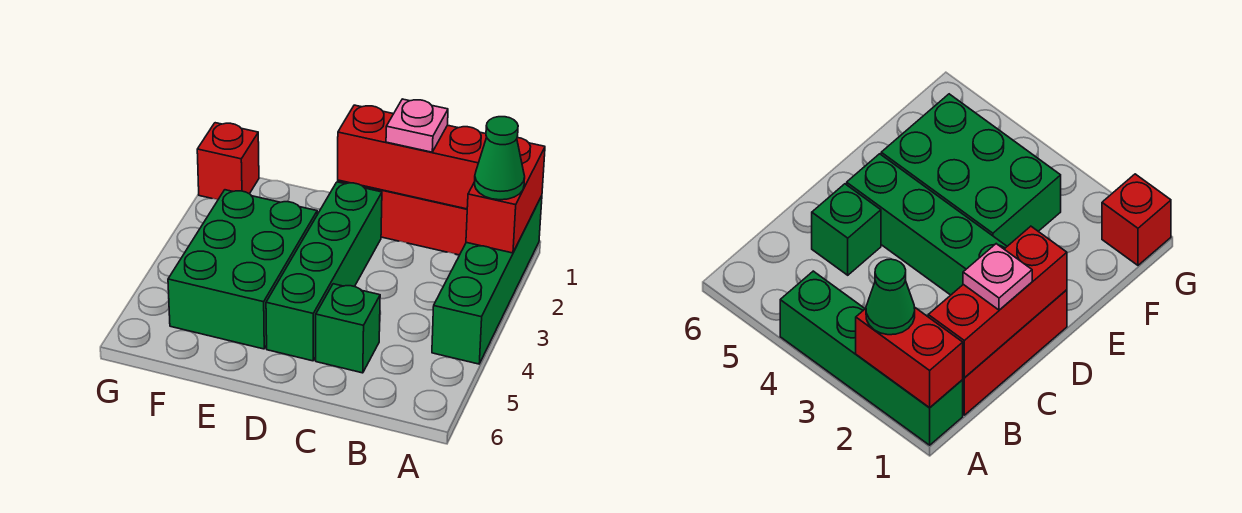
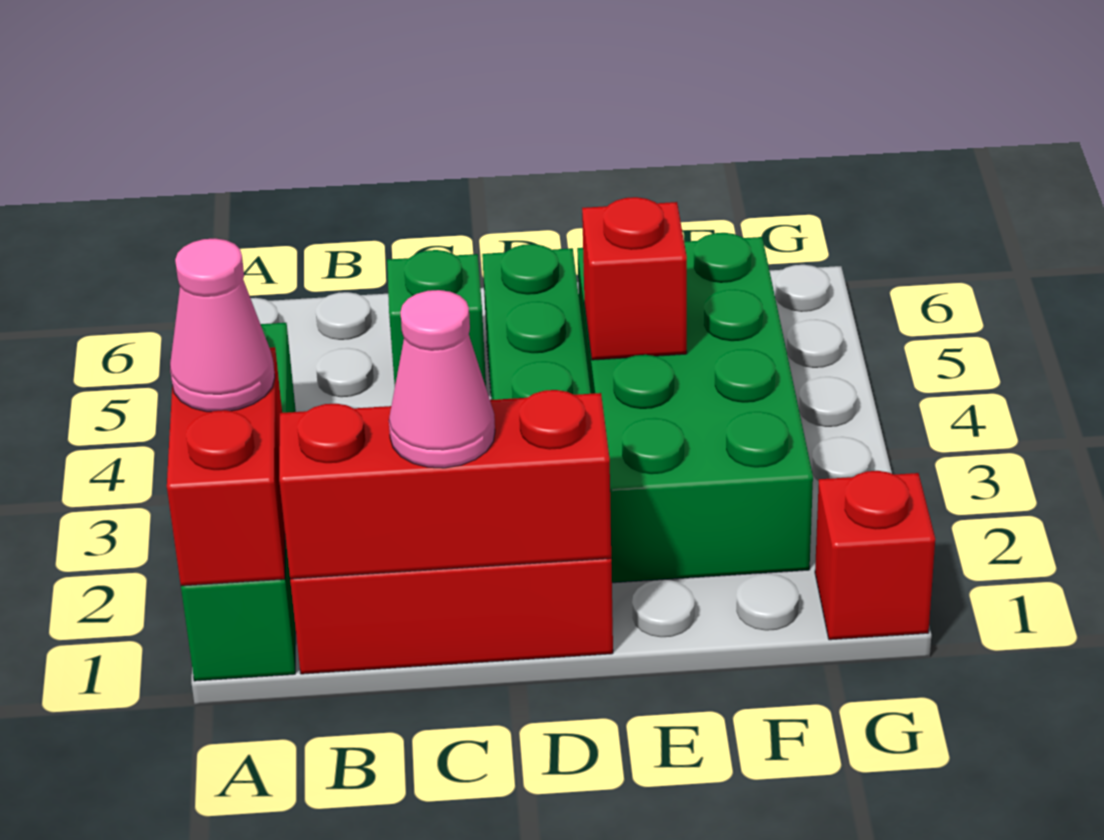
green cone A2 level 3 -> pink cone A2 level 3
pink plate C1 level 3 -> pink cone C1 level 3
green brick E3:F5 level 1 -> green brick E2:F5 level 1
none -> red brick E4 level 2

